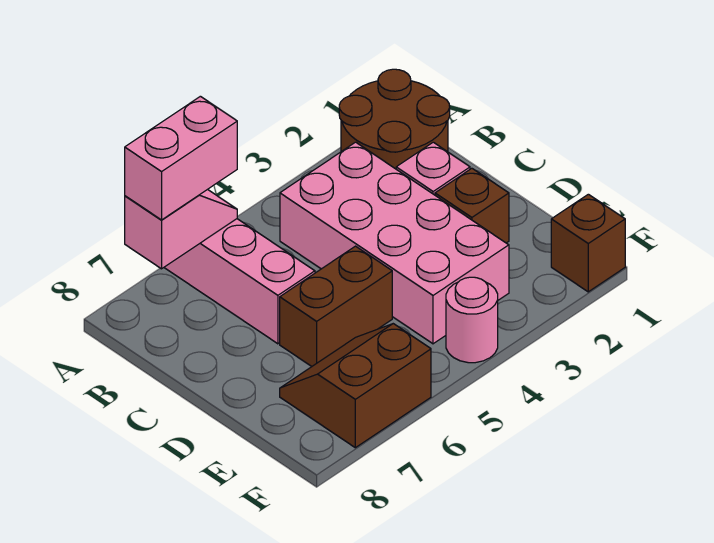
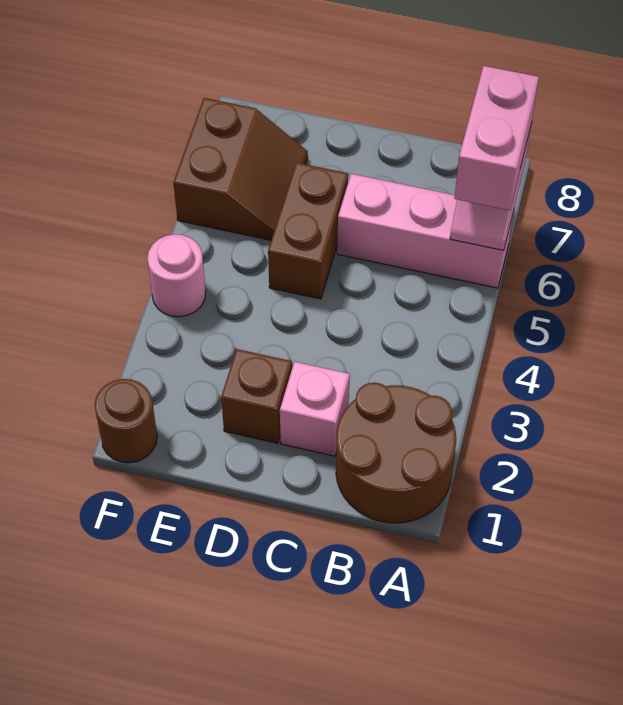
pink brick B3:E4 level 1 -> none
brown brick F1 level 1 -> brown round brick F1 level 1

